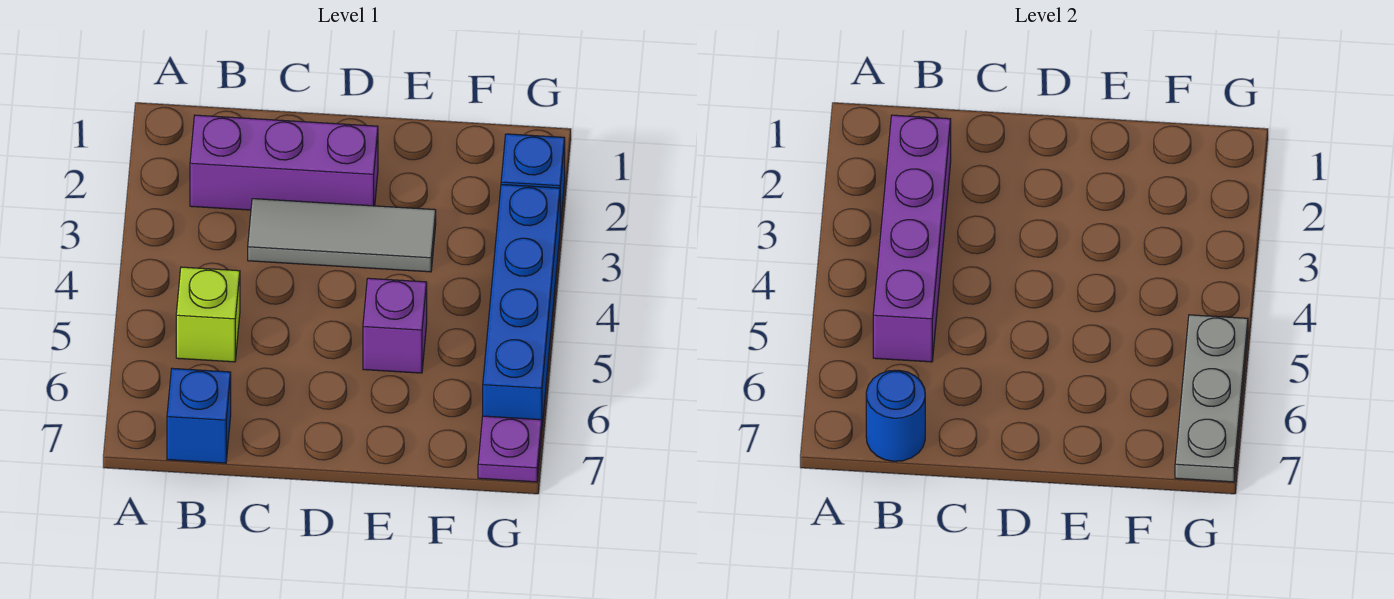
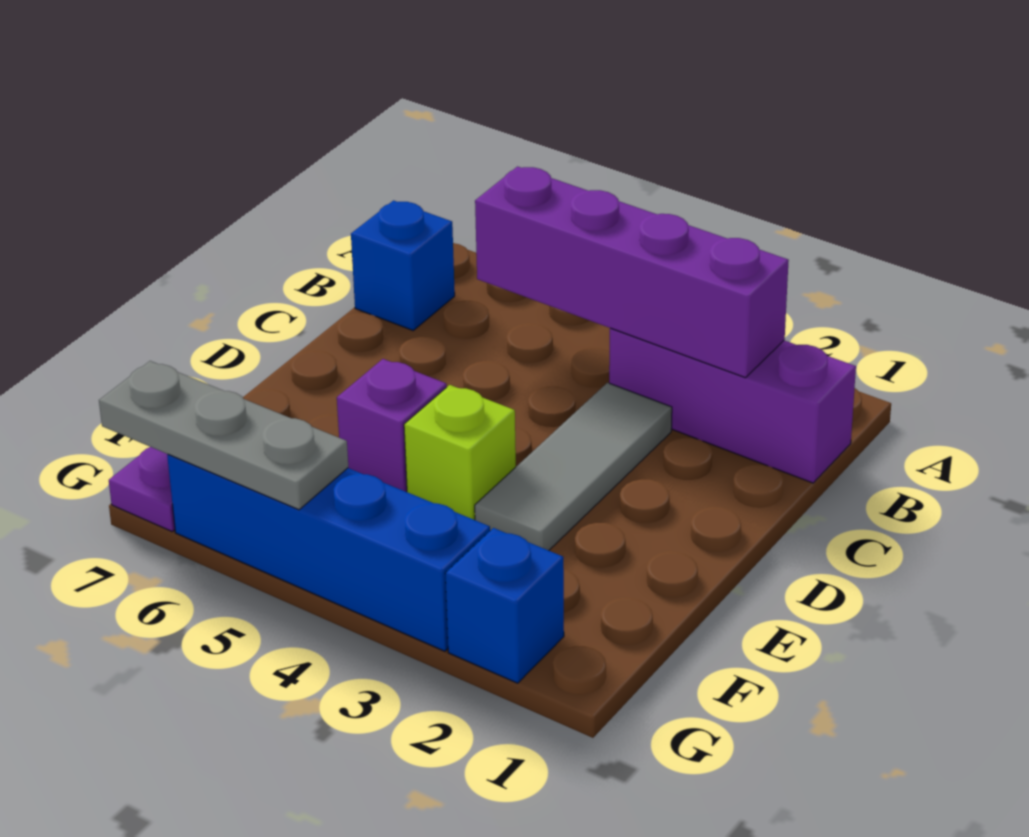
purple brick B2:D2 level 1 -> purple brick B1:B3 level 1
lime brick B5 level 1 -> lime brick E4 level 1
blue round brick B7 level 2 -> none

